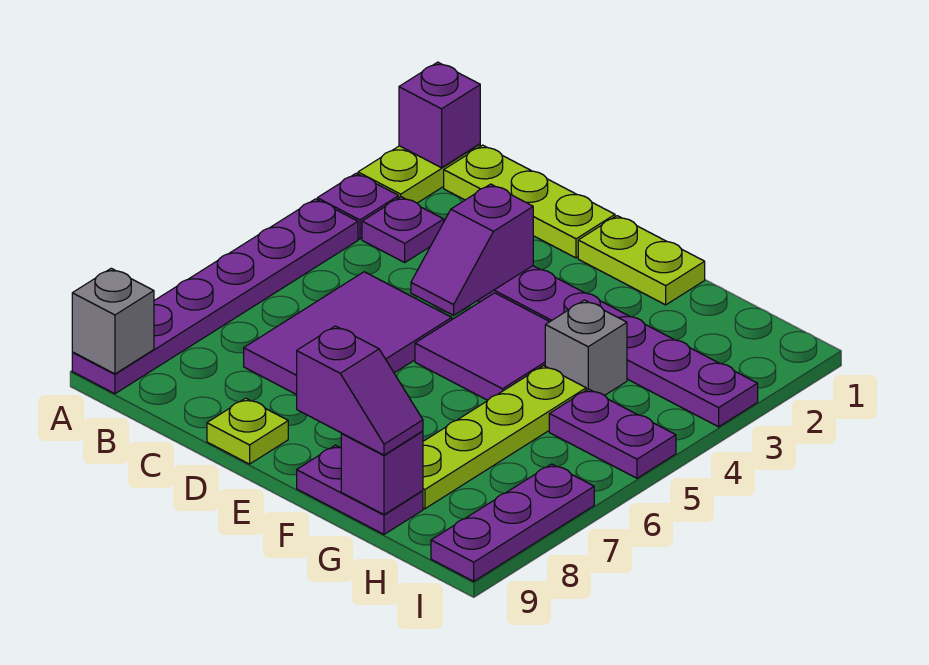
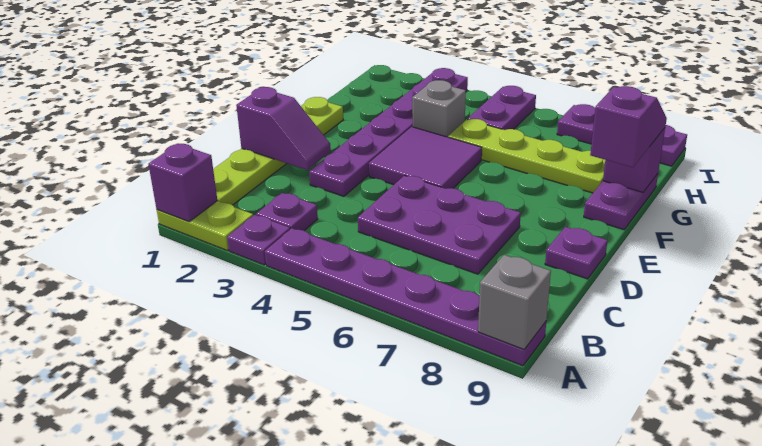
purple tile C5:D7 level 1 -> purple plate C5:D7 level 1
purple slope D3:D4 level 2 top 3 -> purple slope D1:D2 level 2 top 1
lime plate D9 level 1 -> purple plate D9 level 1

